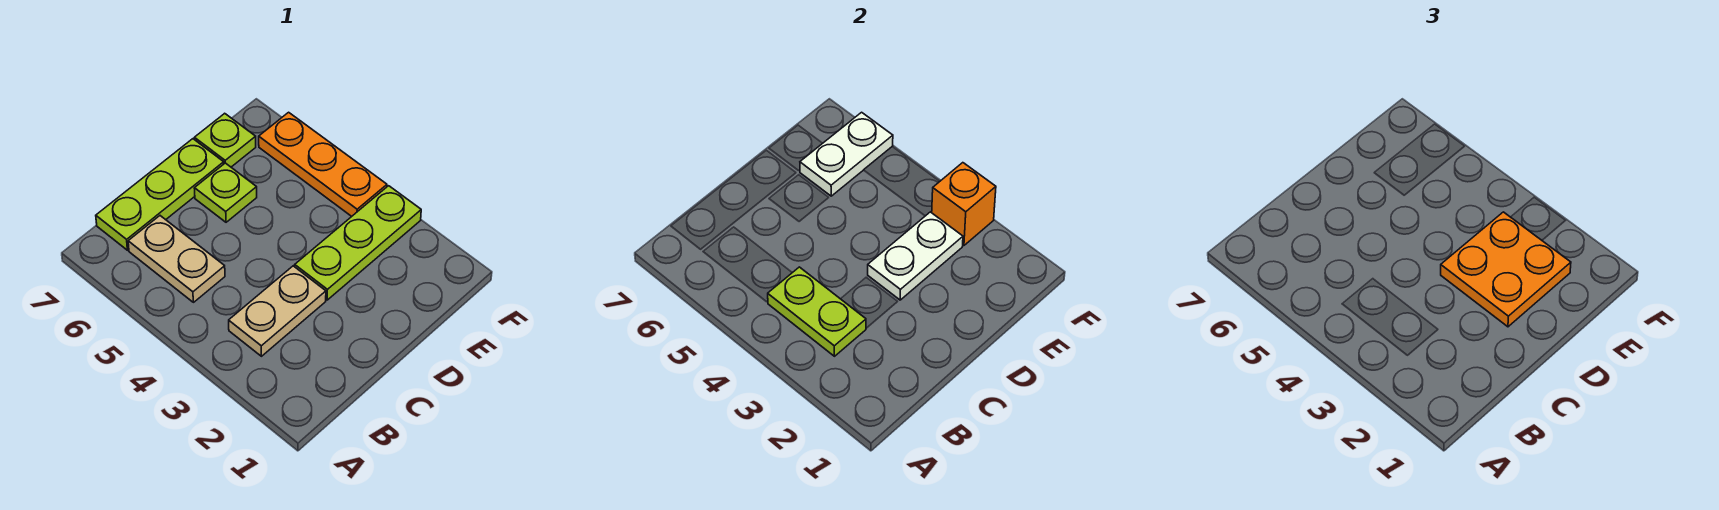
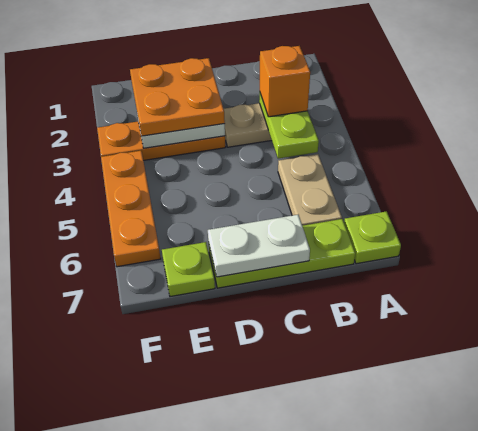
lime plate D3:F3 level 1 -> orange plate D3:F3 level 1
lime plate D6 level 1 -> lime plate A7 level 1
white plate E6:F6 level 2 -> white plate C7:D7 level 2
orange brick F3 level 2 -> orange brick B3 level 3

